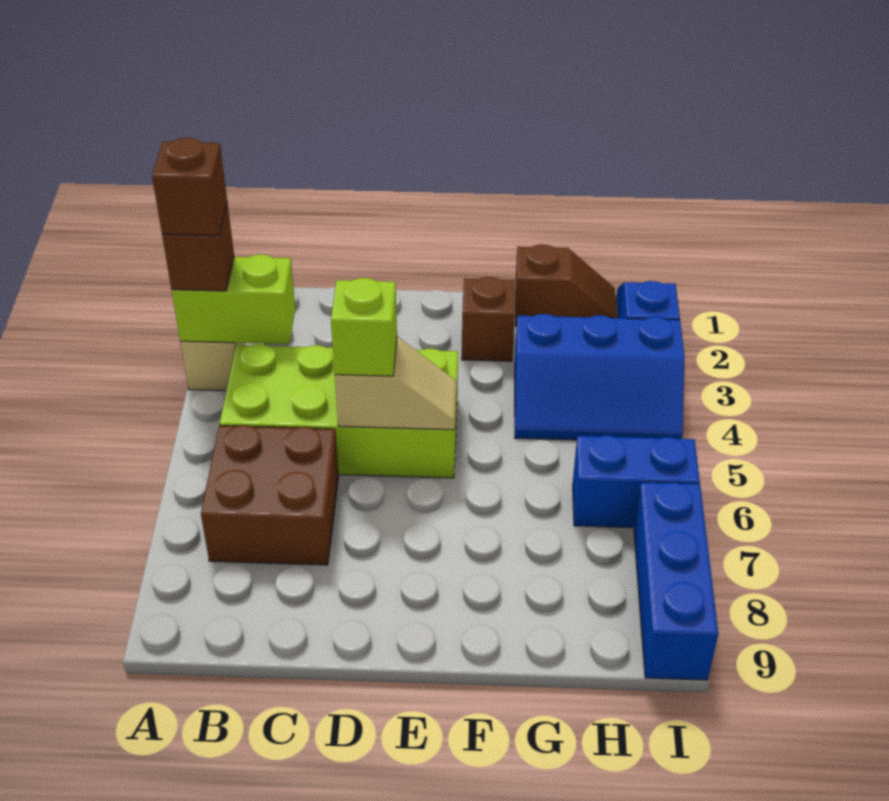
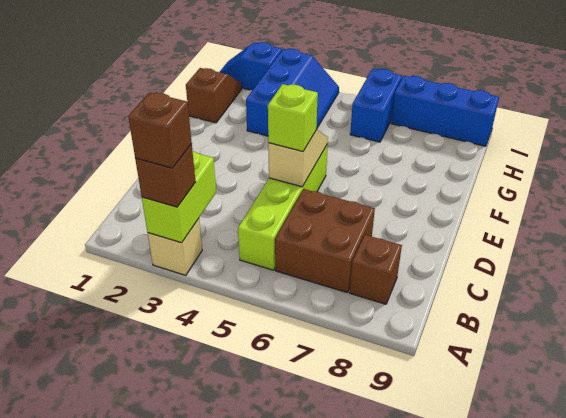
lime brick B4:E5 level 1 -> lime brick B5:E5 level 1
brown brick F2 level 1 -> brown brick B8 level 1

